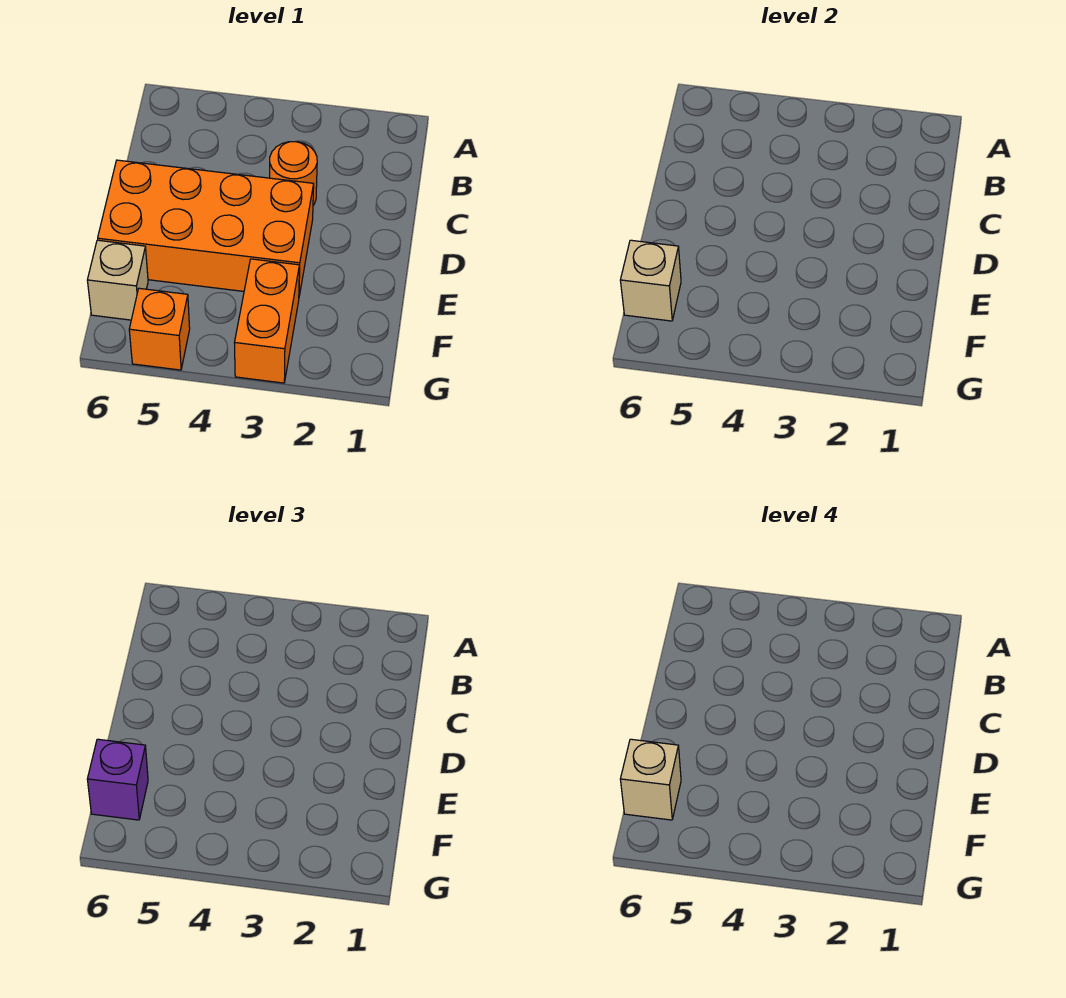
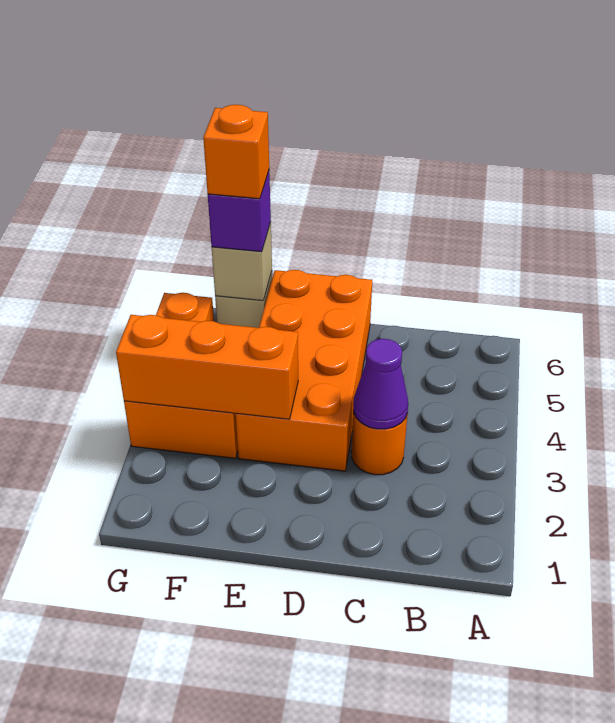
none -> purple cone C3 level 2
none -> orange brick E3:G3 level 2
tan brick F6 level 4 -> orange brick F6 level 4

